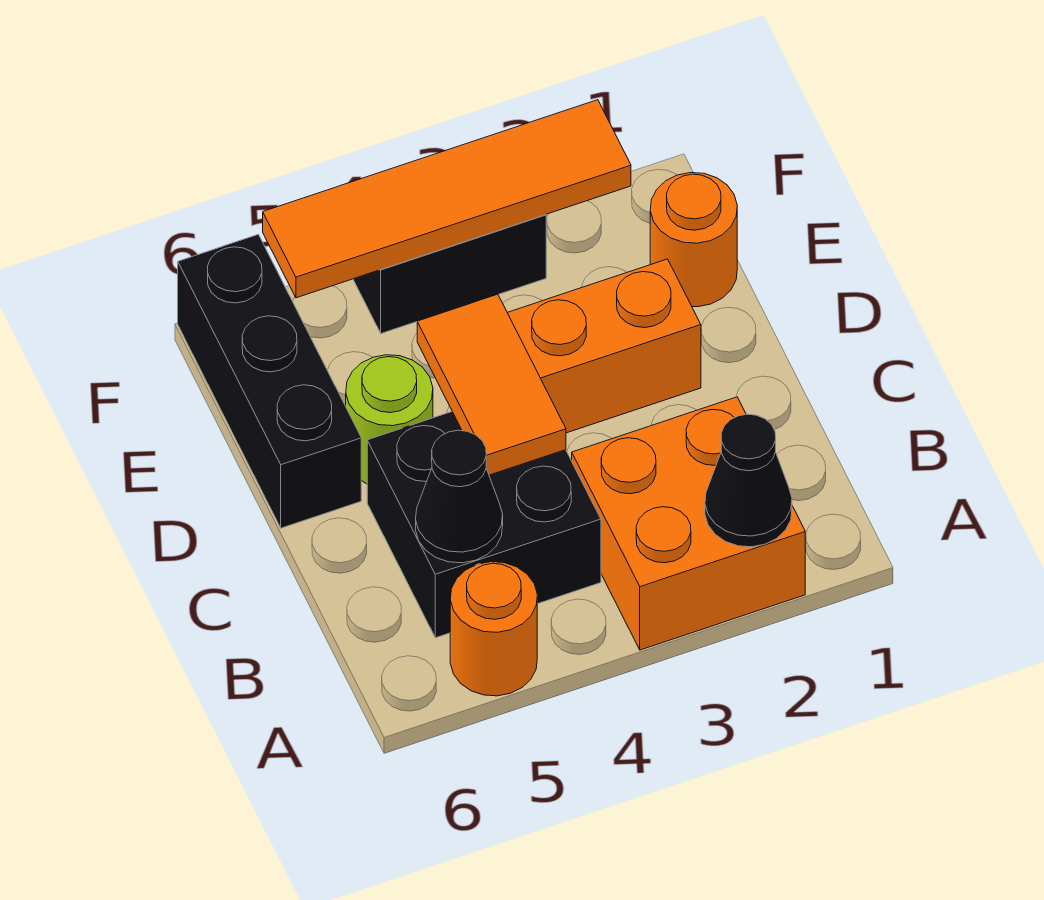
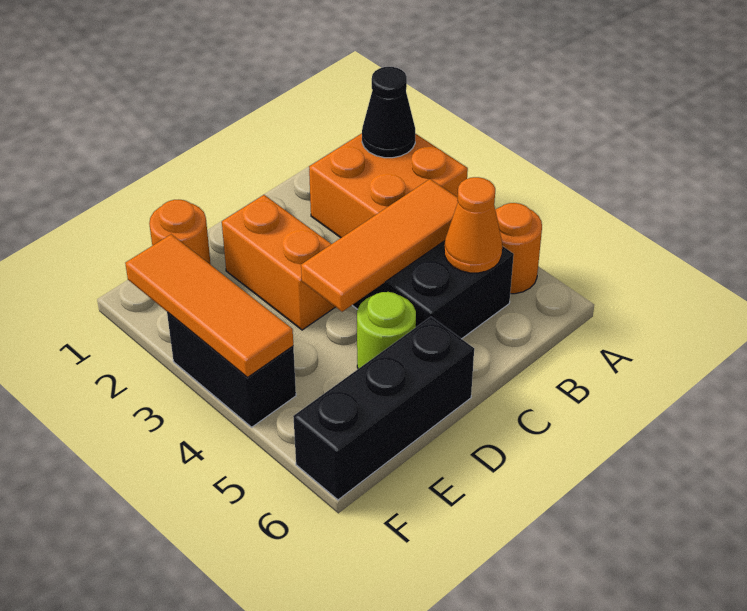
black cone B5 level 2 -> orange cone B5 level 2
orange tile C4:D4 level 2 -> orange tile B4:D4 level 2
orange tile F2:F5 level 2 -> orange tile F2:F4 level 2

